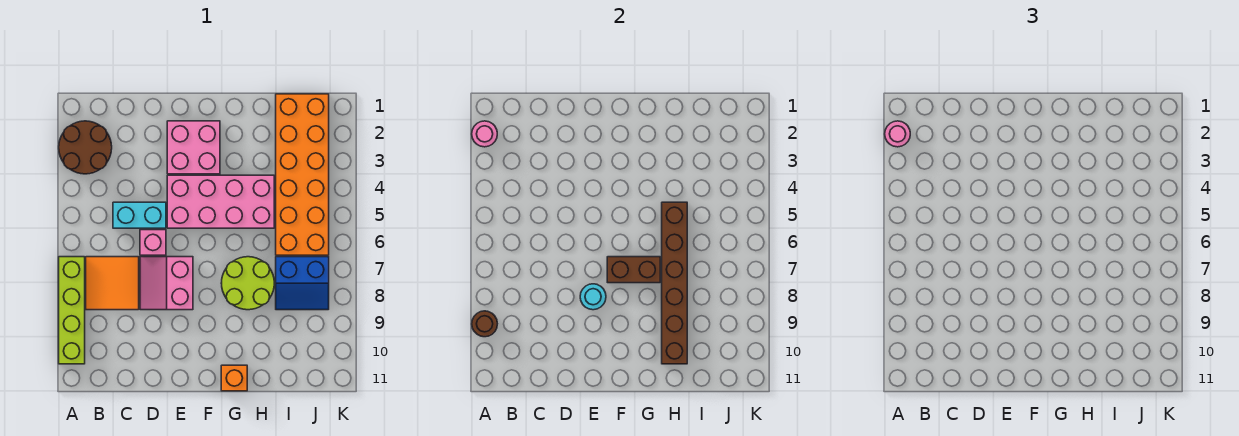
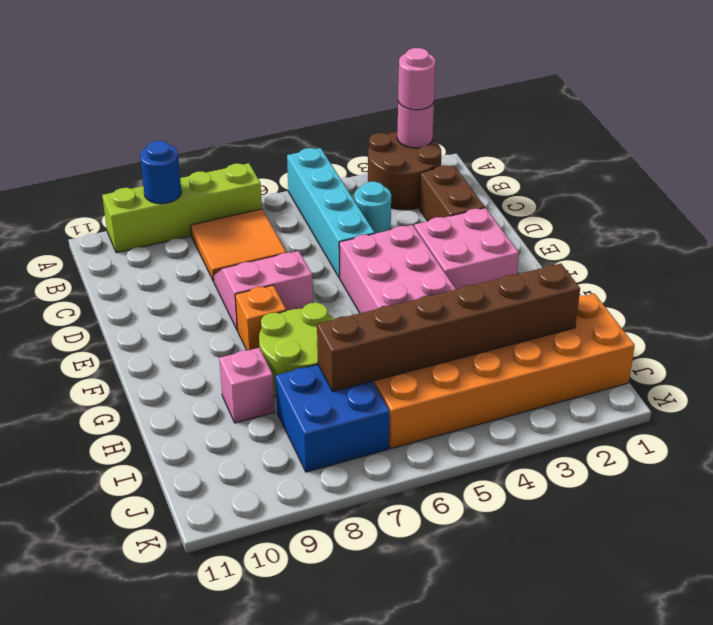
brown round brick A9 level 2 -> blue round brick A9 level 2
cyan brick C5:D5 level 1 -> cyan brick A5:D5 level 1
pink brick D6 level 1 -> pink brick H9 level 1
cyan round brick E8 level 2 -> cyan round brick C4 level 1
brown brick F7:G7 level 2 -> brown brick C2:D2 level 1
orange brick G11 level 1 -> orange brick F8 level 1
brown brick H5:H10 level 2 -> brown brick I2:I7 level 2
blue slope I7:J8 level 1 top 7 -> blue brick I7:J8 level 1

